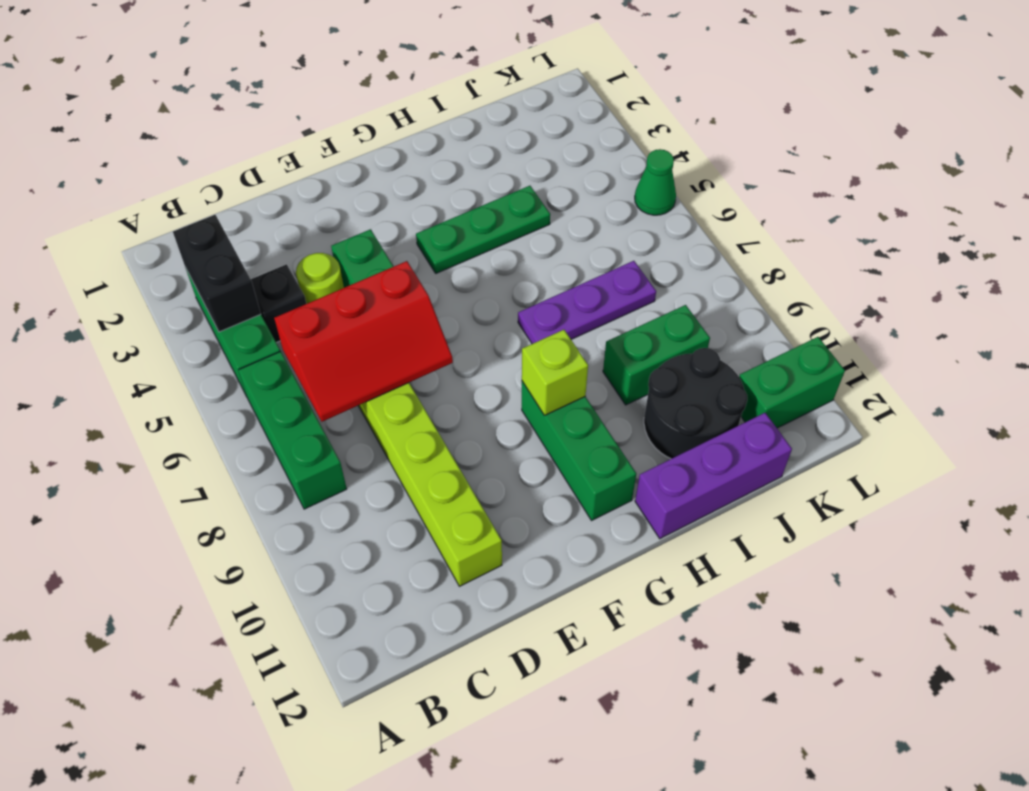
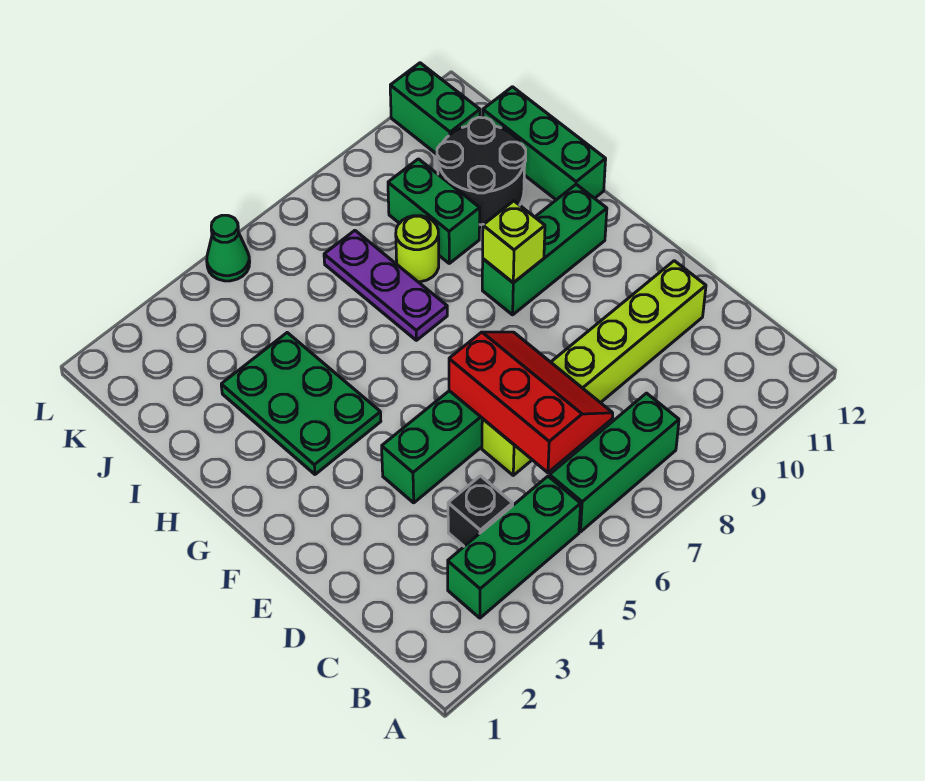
black brick B3:B4 level 2 -> none
lime round brick D4 level 1 -> lime round brick I8 level 1
green plate G4:I4 level 1 -> green plate G3:I4 level 1
purple brick H12:J12 level 1 -> green brick H12:J12 level 1

